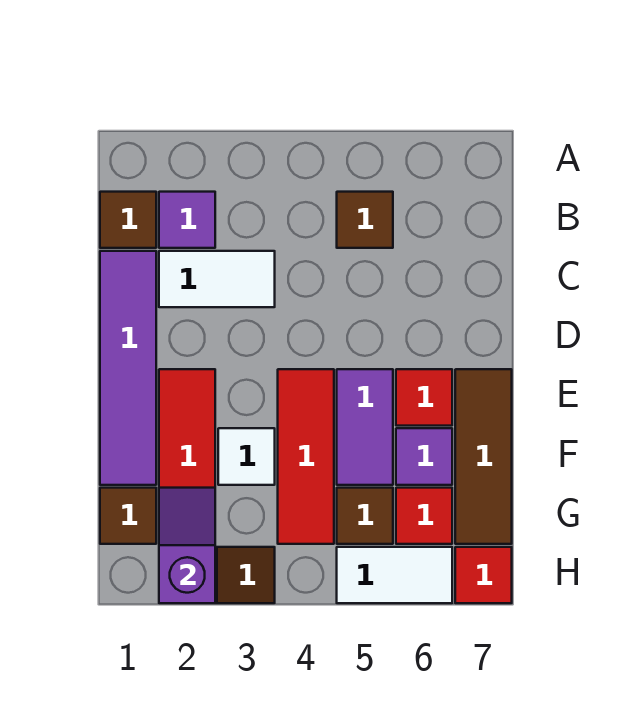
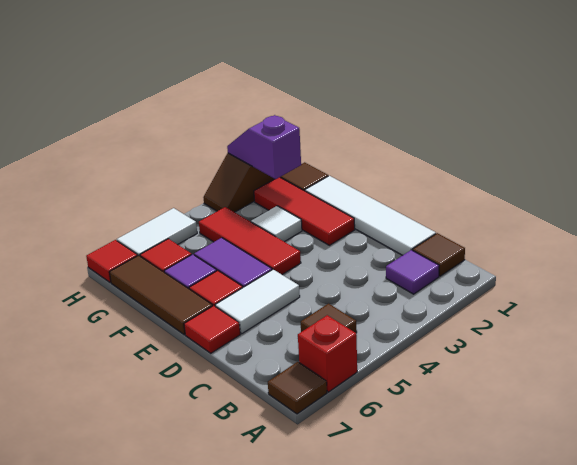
none -> red brick A6 level 1
purple tile C1:F1 level 1 -> white tile C1:F1 level 1
white tile C2:C3 level 1 -> white tile D5:D6 level 1
none -> red tile D7 level 1
purple slope G2:H2 level 2 top H -> purple slope G2:H2 level 2 top G
brown tile G5 level 1 -> brown tile A7 level 1

